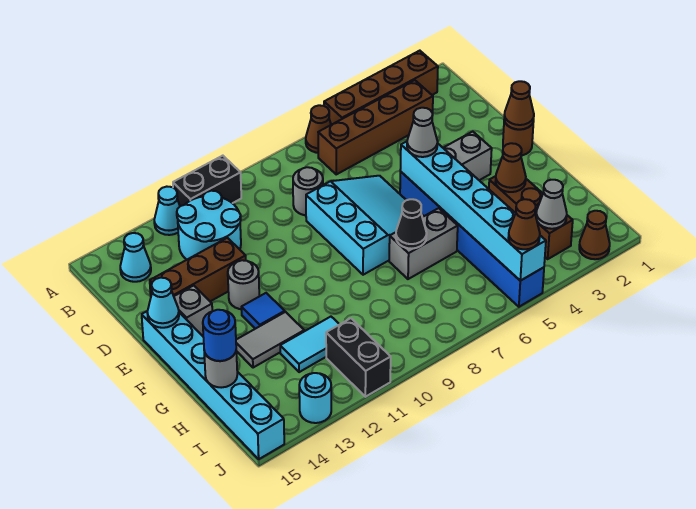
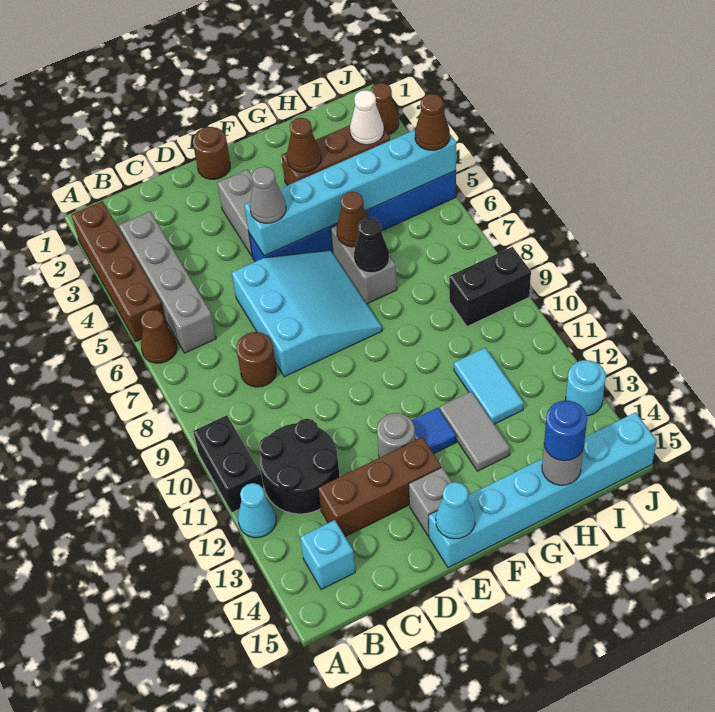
brown brick B3:B6 level 1 -> grey brick B3:B6 level 1
cyan round brick B11:C12 level 1 -> black round brick B11:C12 level 1
cyan cone B14 level 1 -> cyan brick B14 level 1
grey round brick C8 level 1 -> brown round brick C8 level 1
cyan slope D6:F8 level 1 top 8 -> cyan slope D6:F8 level 1 top D
brown brick D12:D14 level 1 -> brown brick C13:E13 level 1
brown cone E1 level 2 -> brown cone G6 level 2
grey cone I3 level 2 -> white cone I3 level 2
black brick I11:J11 level 1 -> black brick I9:J9 level 1

